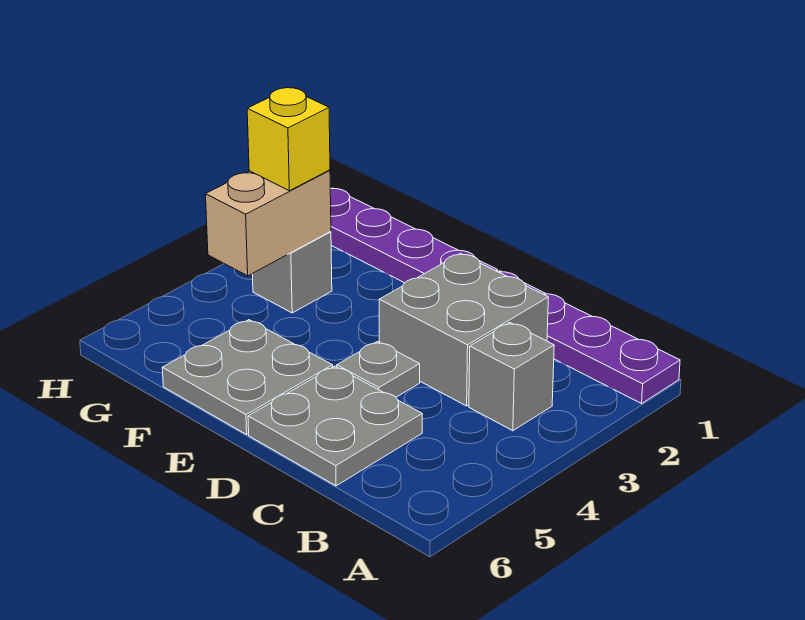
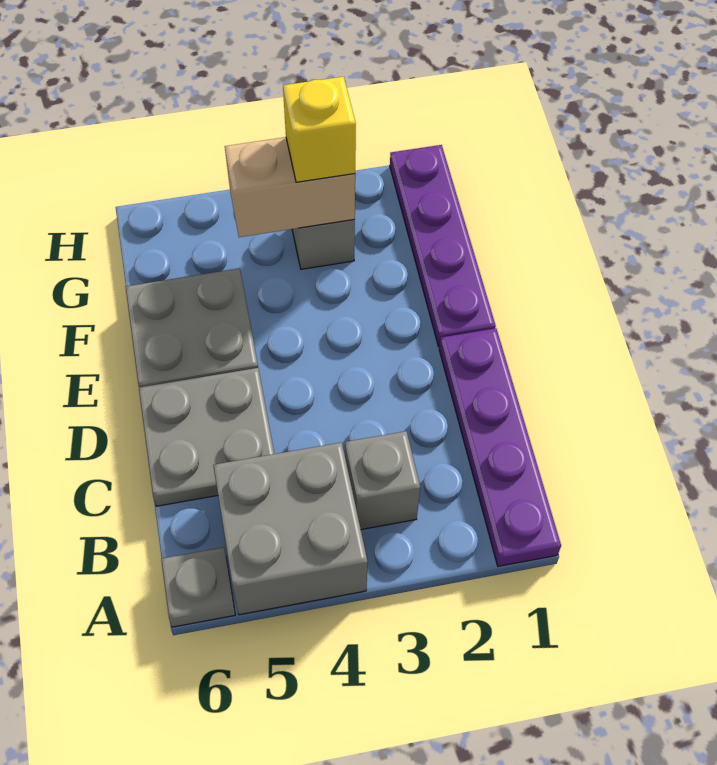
grey brick C2:D3 level 1 -> grey brick A4:B5 level 1
grey plate D4 level 1 -> grey plate A6 level 1

